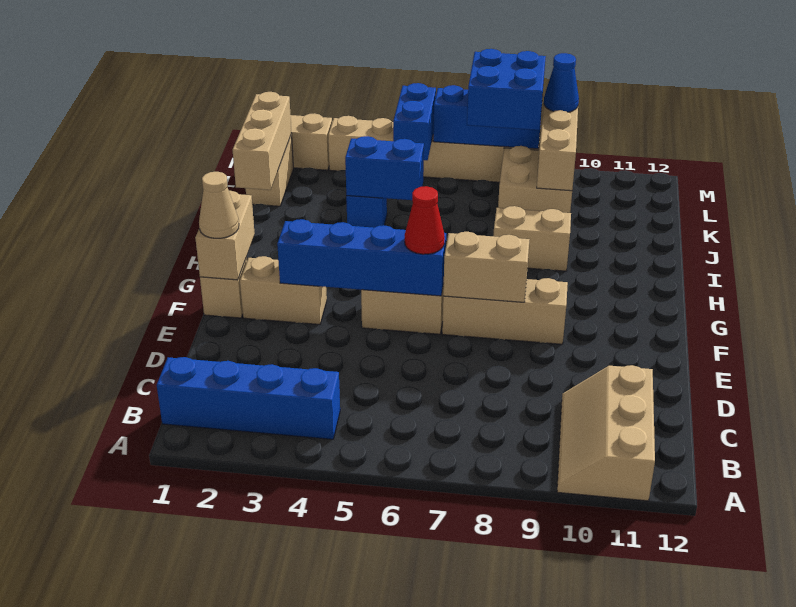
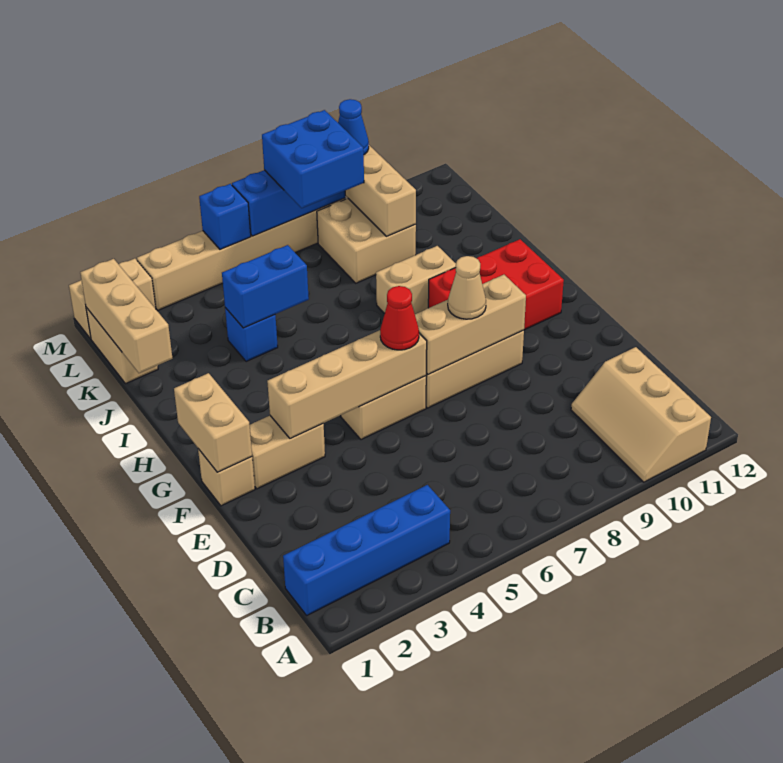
tan cone F1 level 3 -> tan cone F8 level 3
blue brick F3:F6 level 2 -> tan brick F3:F6 level 2
tan brick F7:F8 level 2 -> tan brick F7:F9 level 2
none -> red brick G9:H11 level 1
blue brick L5:M5 level 2 -> blue brick M5 level 2

